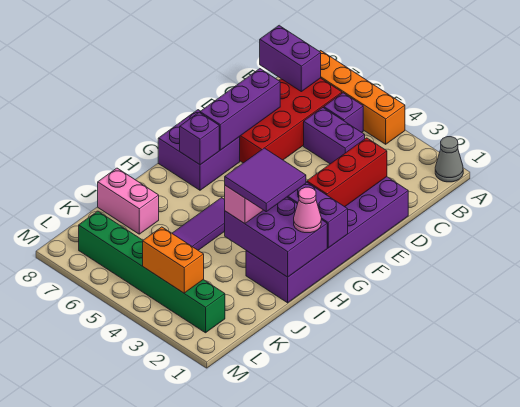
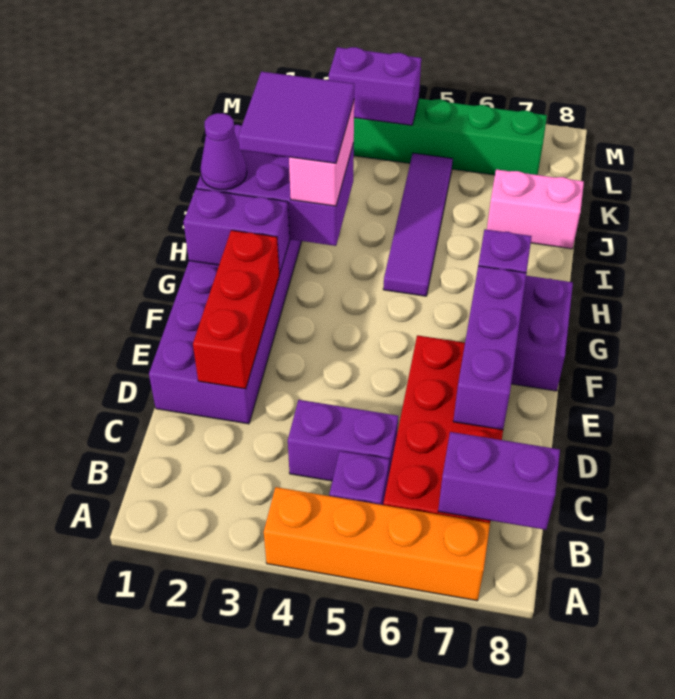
grey cone A1 level 1 -> none
pink cone H1 level 3 -> purple cone H1 level 3
orange brick L3:L4 level 2 -> purple brick L3:L4 level 2

